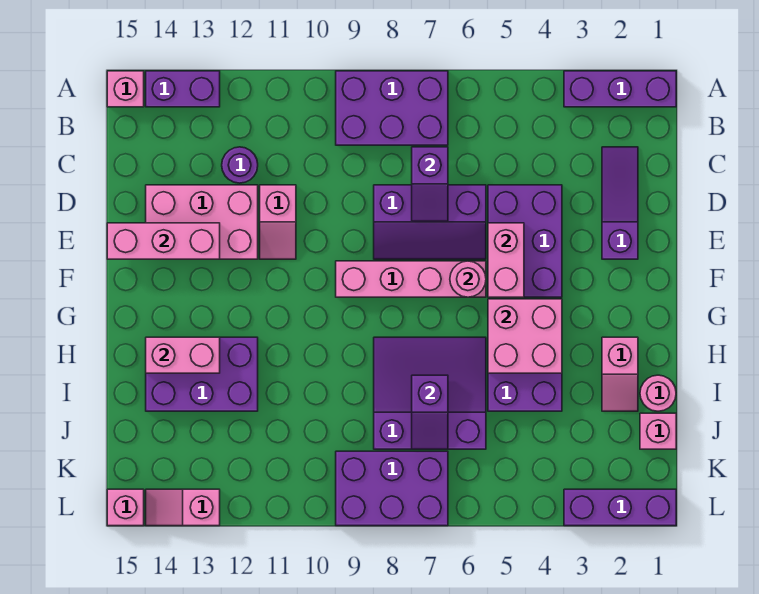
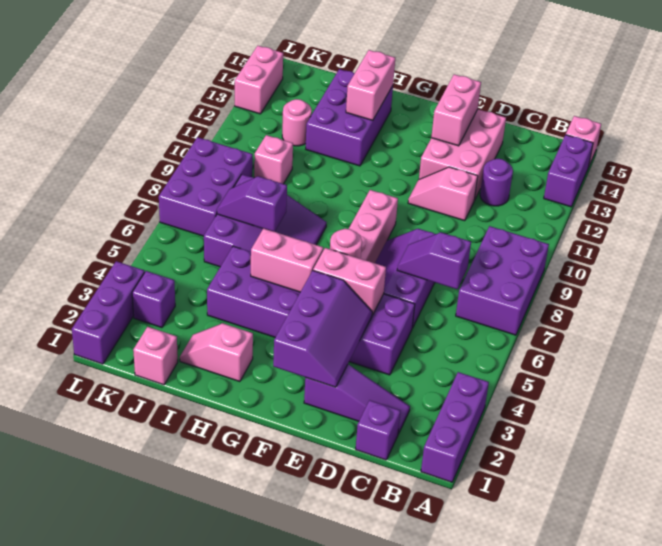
none -> purple brick C1 level 1
none -> purple slope E2:F4 level 2 top F
pink brick E13:E15 level 2 -> pink brick E13:E14 level 2
pink brick G4:H5 level 2 -> pink brick G5:H5 level 2
pink round brick I1 level 1 -> pink round brick J12 level 1
none -> purple brick K3 level 1
pink slope L13:L14 level 1 top 13 -> pink brick L13:L14 level 1
pink brick L15 level 1 -> pink brick J10 level 1

